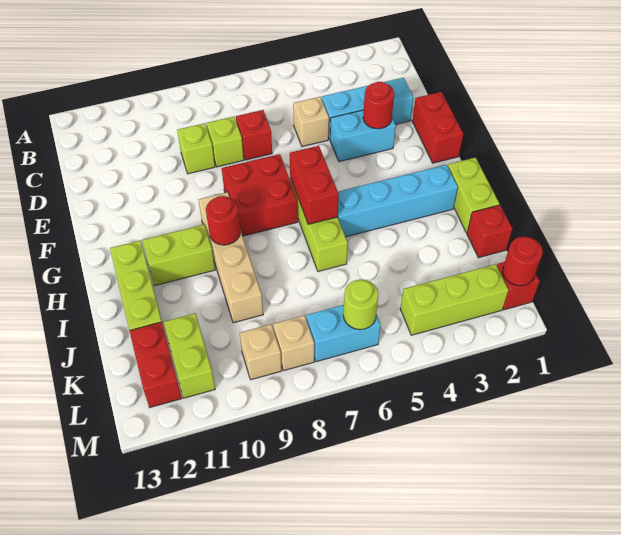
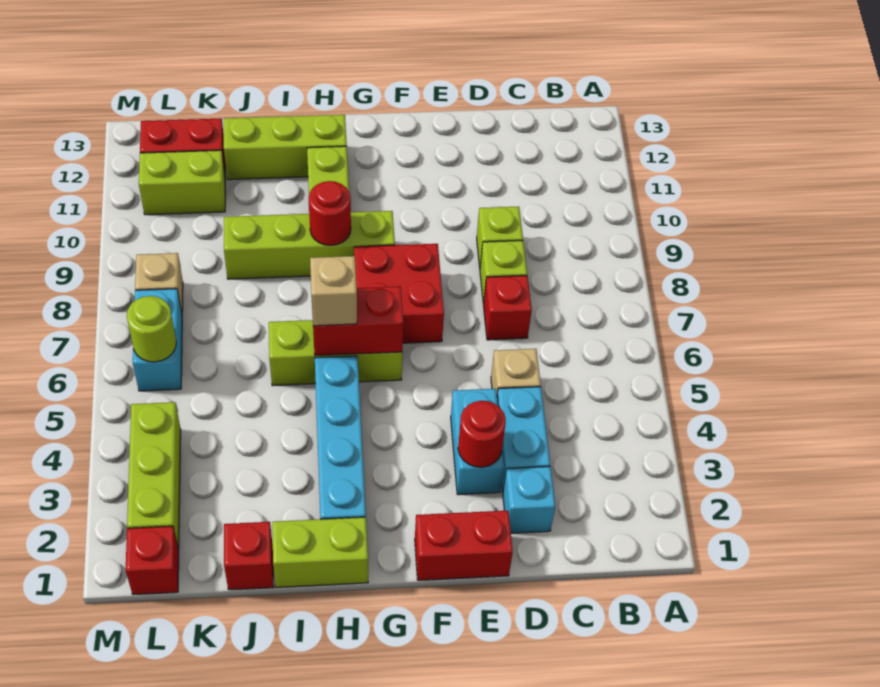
tan brick G9:J9 level 1 -> lime brick G9:J9 level 1
red round brick L1 level 2 -> none
tan brick L9 level 1 -> tan brick H6 level 3

